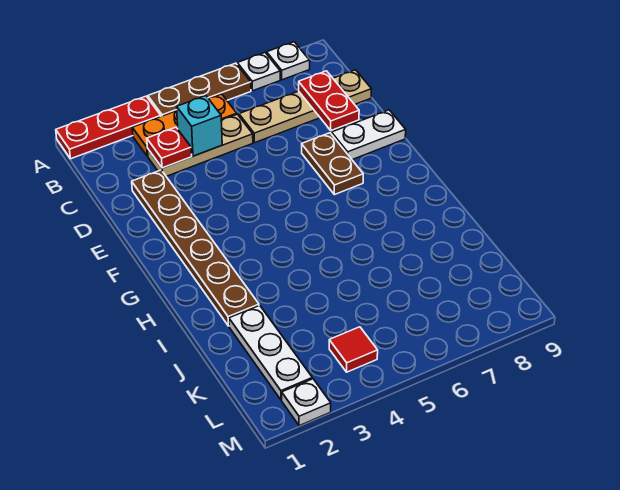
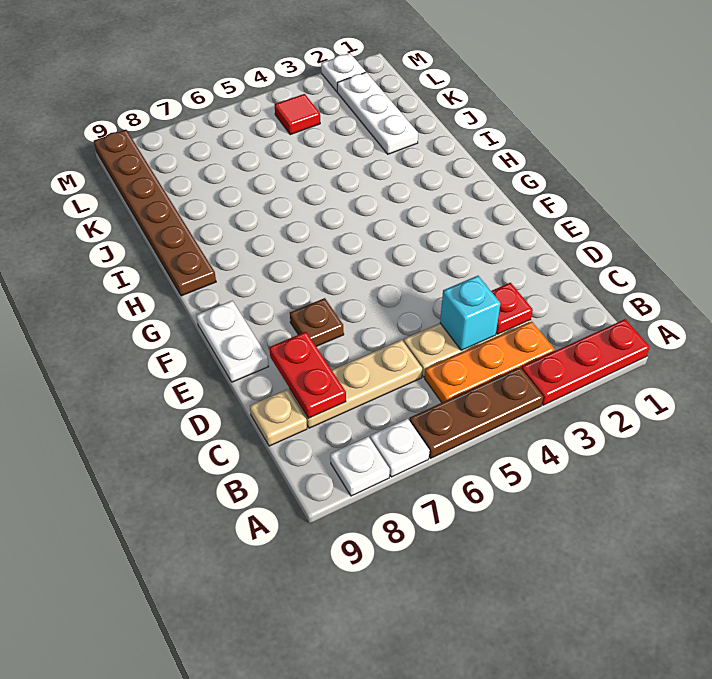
brown plate D2:I2 level 1 -> brown plate H9:M9 level 1
brown plate E7:F7 level 1 -> brown plate E7 level 1
white plate E8:E9 level 1 -> white plate E9:F9 level 1

